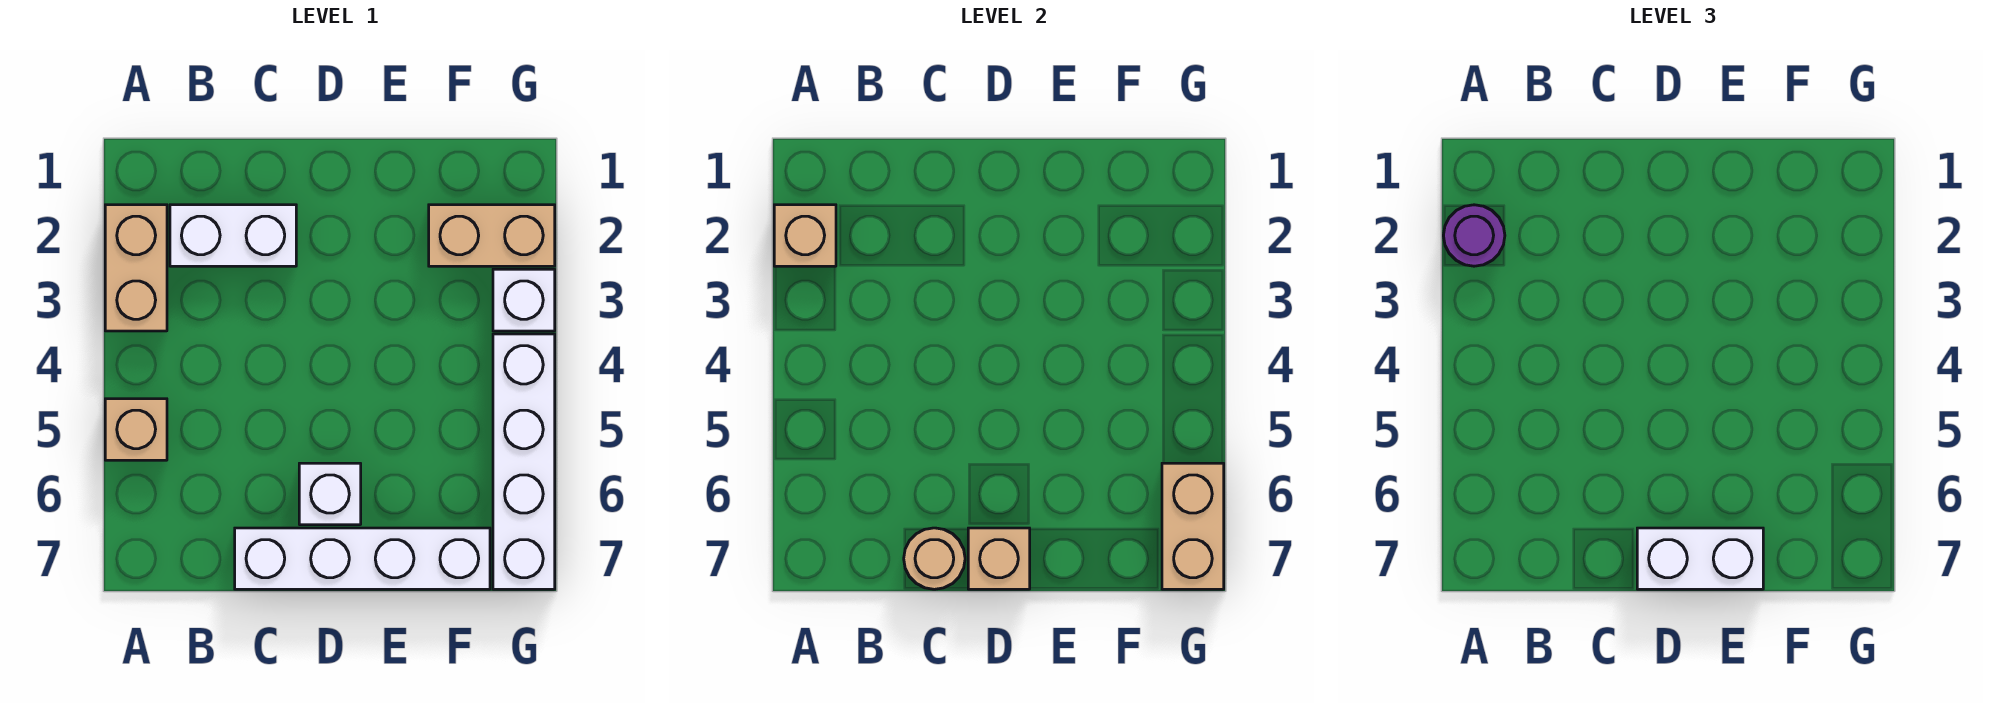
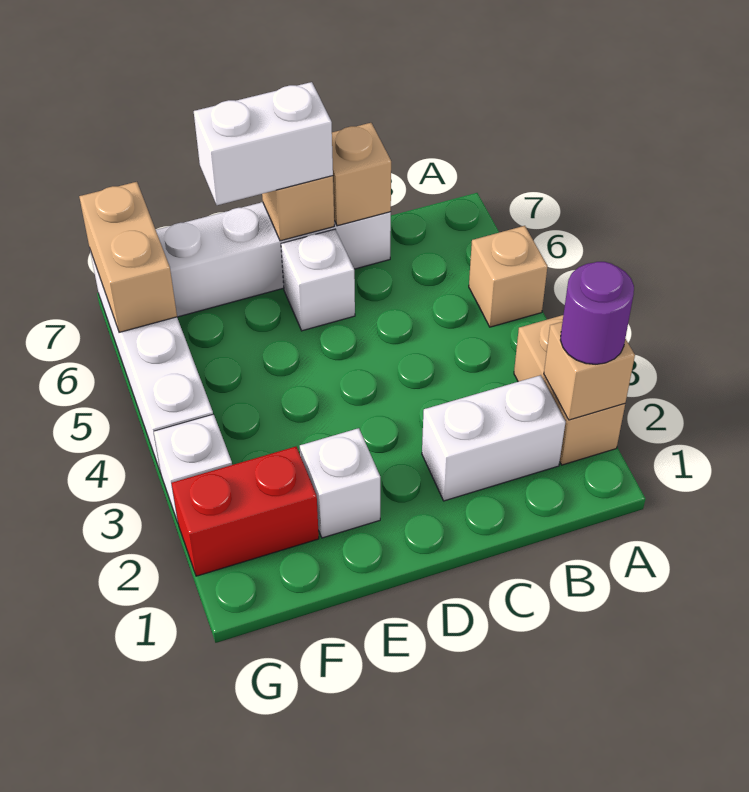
tan round brick C7 level 2 -> tan brick C7 level 2
none -> white brick E2 level 1
tan brick F2:G2 level 1 -> red brick F2:G2 level 1

